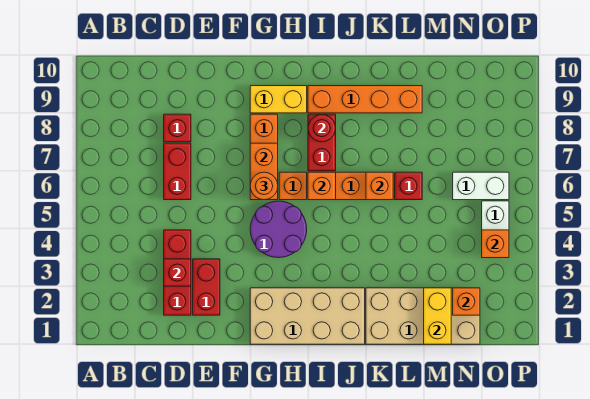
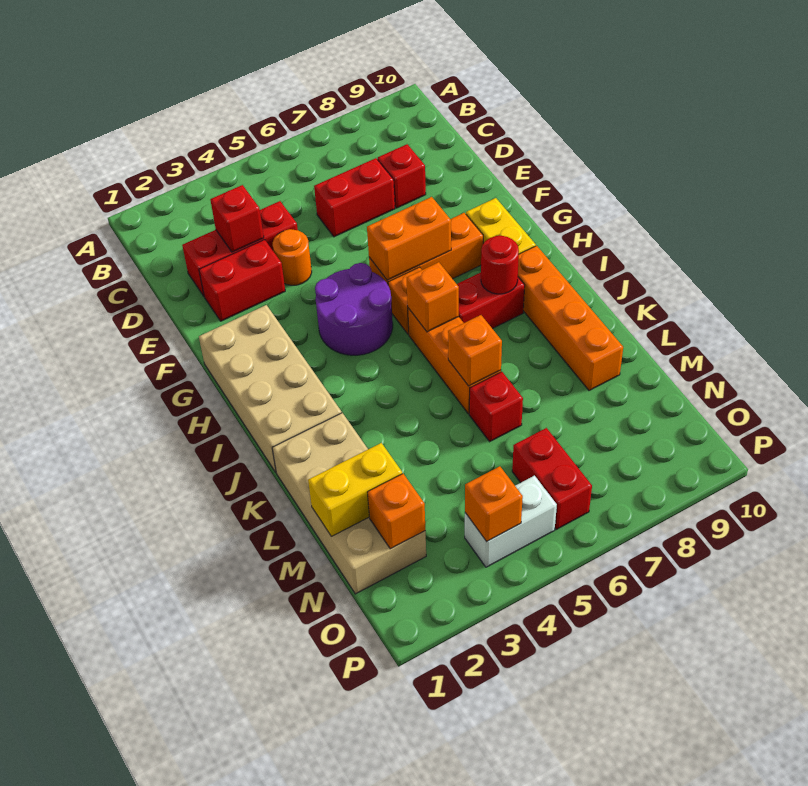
orange round brick G6 level 3 -> orange round brick E4 level 1
white brick N6:O6 level 1 -> red brick N6:O6 level 1

